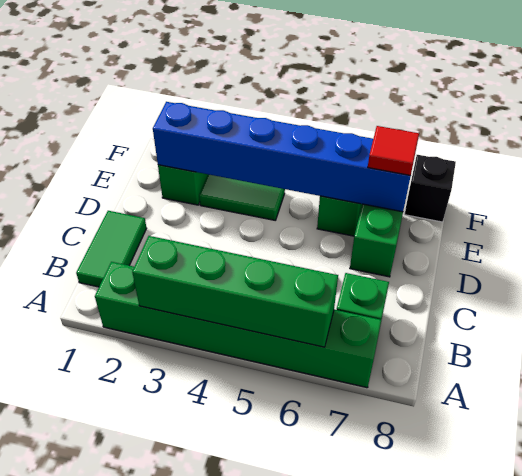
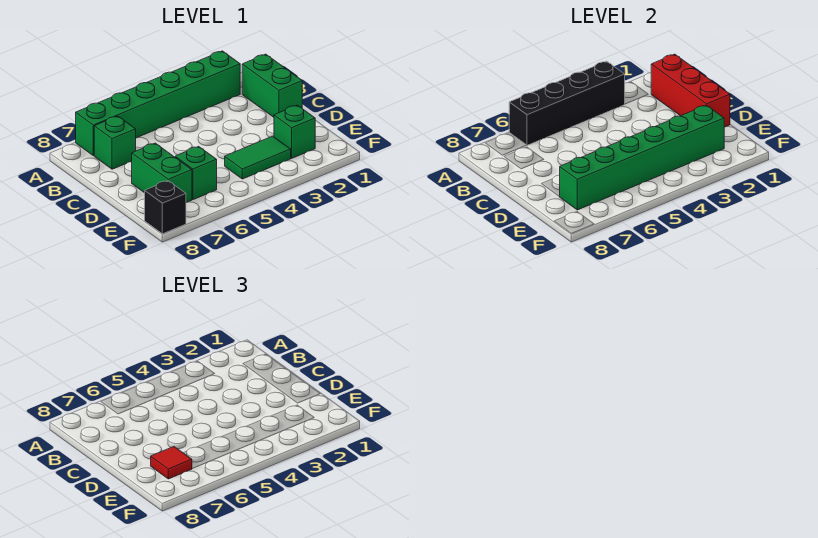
green brick A3:A6 level 2 -> black brick A3:A6 level 2
green tile B1:C1 level 1 -> green brick B1:C1 level 1
none -> red brick B1:D1 level 2
blue brick E2:E7 level 2 -> green brick E2:E7 level 2

